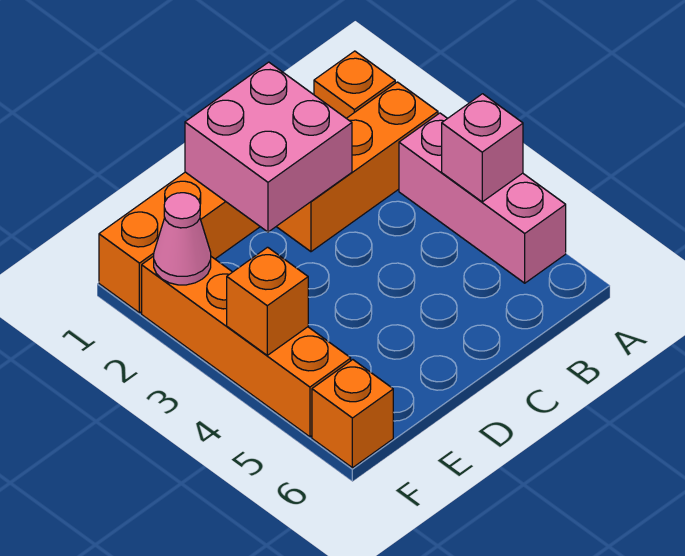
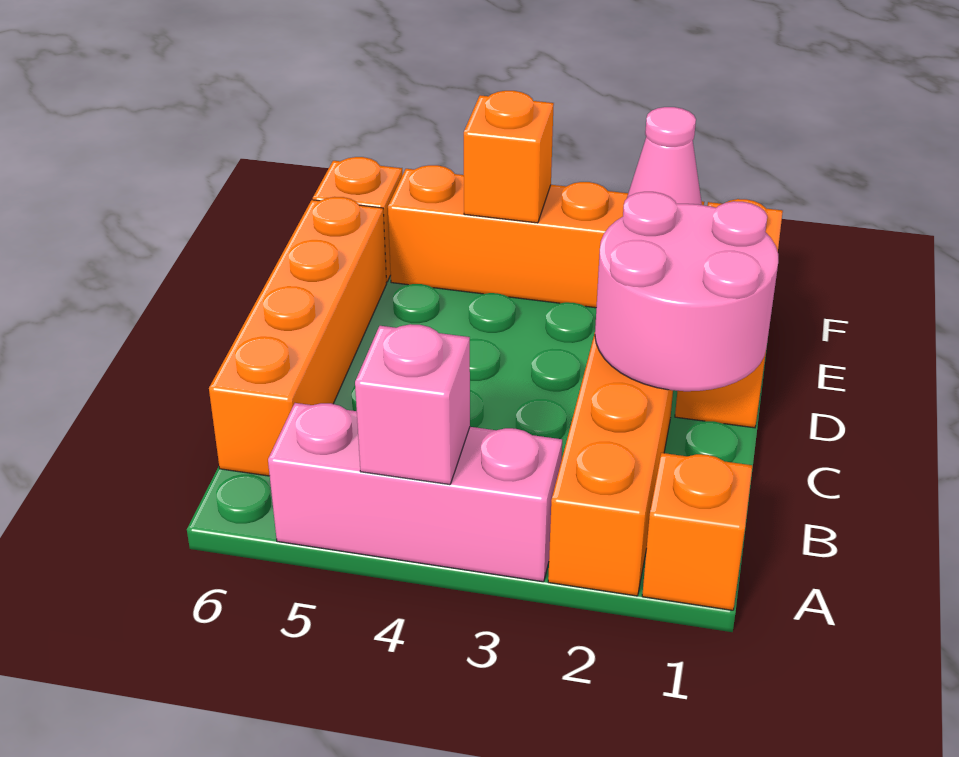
none -> orange brick B6:E6 level 1
pink brick C1:D2 level 2 -> pink round brick C1:D2 level 2

